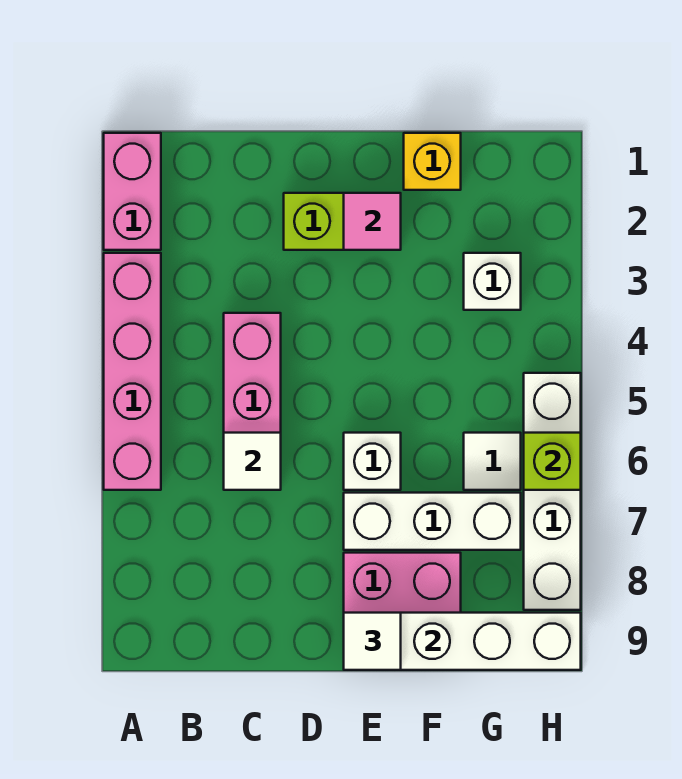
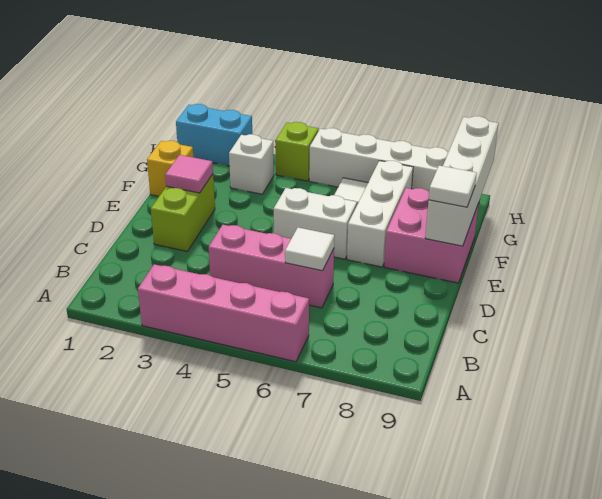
pink brick A1:A2 level 1 -> none
white brick E6 level 1 -> white brick E5:E6 level 1
none -> cyan brick H1:H2 level 1
lime brick H6 level 2 -> lime brick H4 level 1

